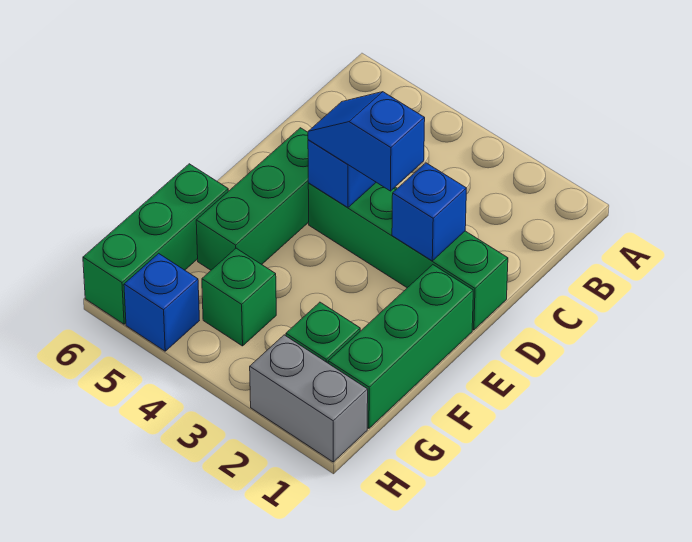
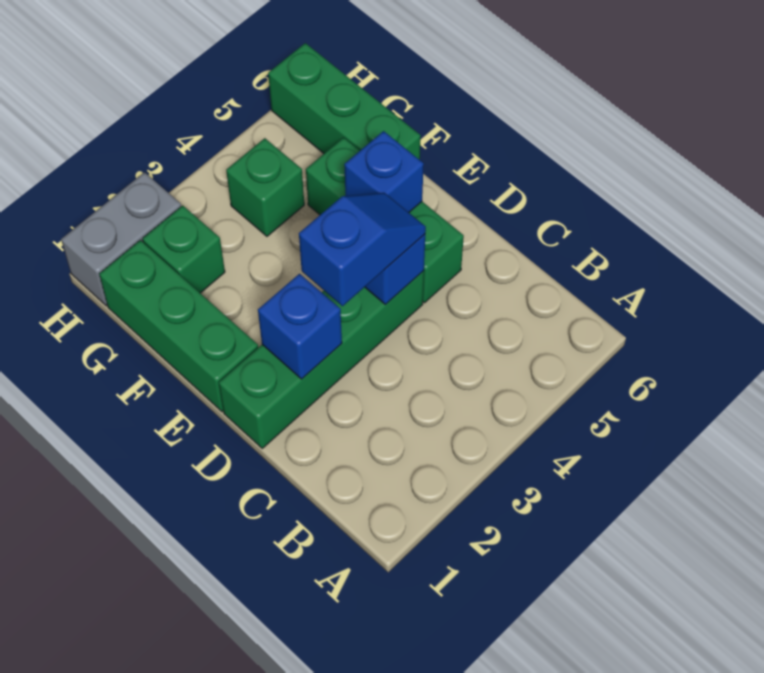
blue brick H5 level 1 -> blue brick E5 level 2

